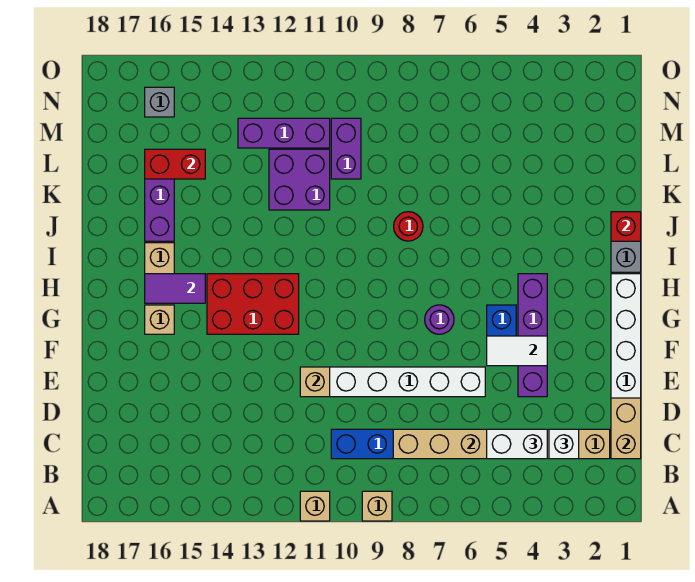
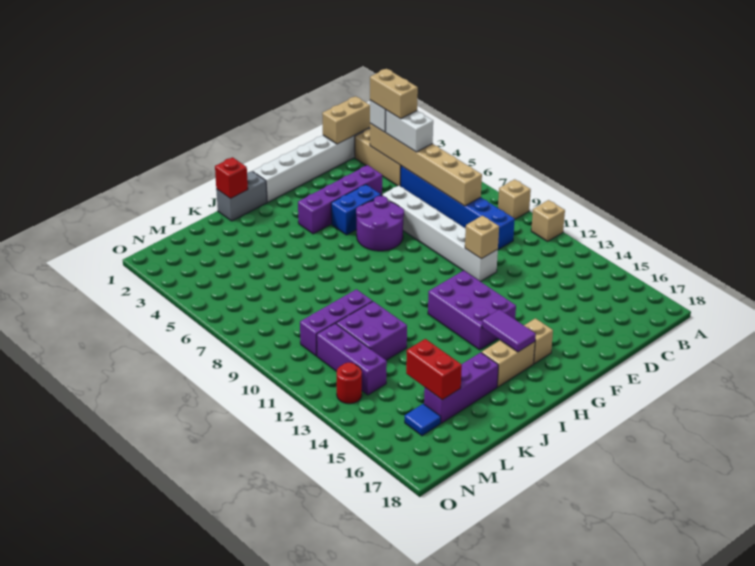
none -> tan brick C3:C4 level 4
white tile F4:F5 level 2 -> none
purple round brick G7 level 1 -> purple round brick F6:G7 level 1
red brick G12:H14 level 1 -> purple brick G12:H14 level 1
red round brick J8 level 1 -> red round brick N13 level 1
purple brick L10:M10 level 1 -> purple brick K10:M10 level 1
none -> blue tile M16 level 1
grey brick N16 level 1 -> none

